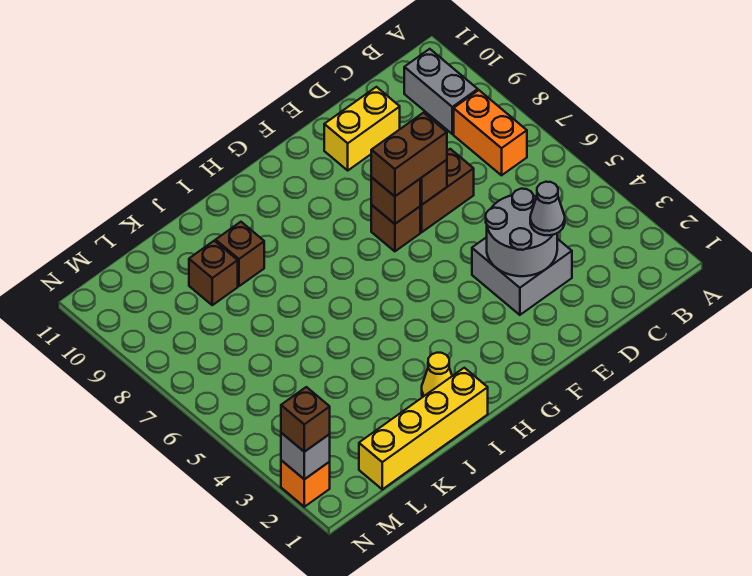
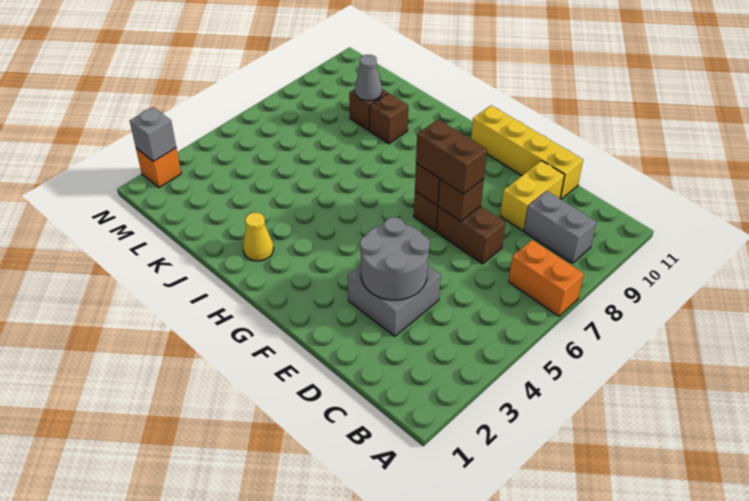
orange brick B7:B8 level 1 -> orange brick A7:B7 level 1
grey brick B9:B10 level 1 -> grey brick B9:C9 level 1
grey cone D3 level 3 -> grey cone K9 level 2
yellow brick D10:E10 level 1 -> yellow brick D9:D10 level 1
yellow brick I1:L1 level 1 -> yellow brick D11:G11 level 1
brown brick N2 level 3 -> none

